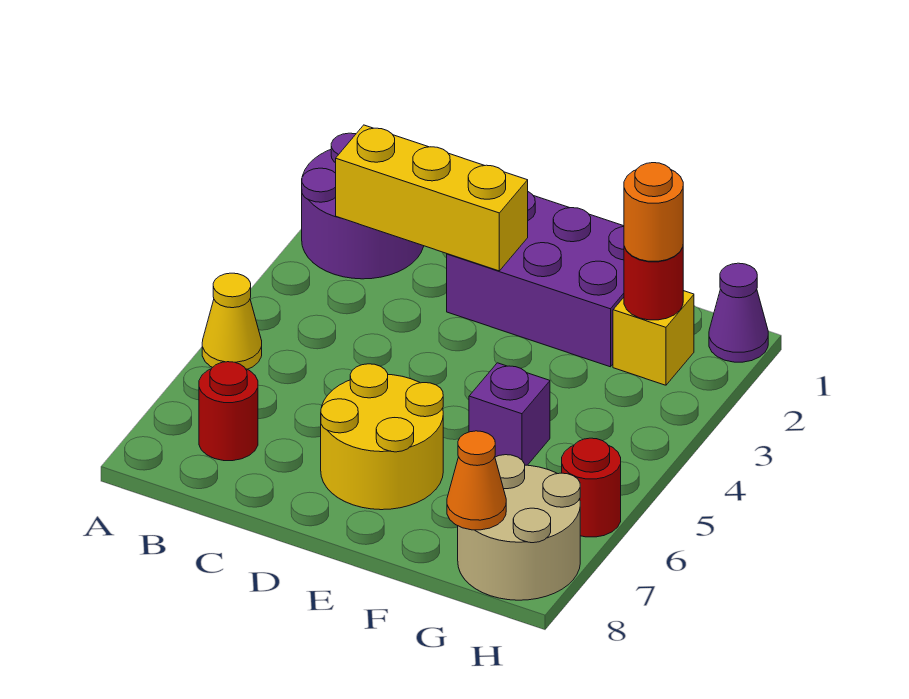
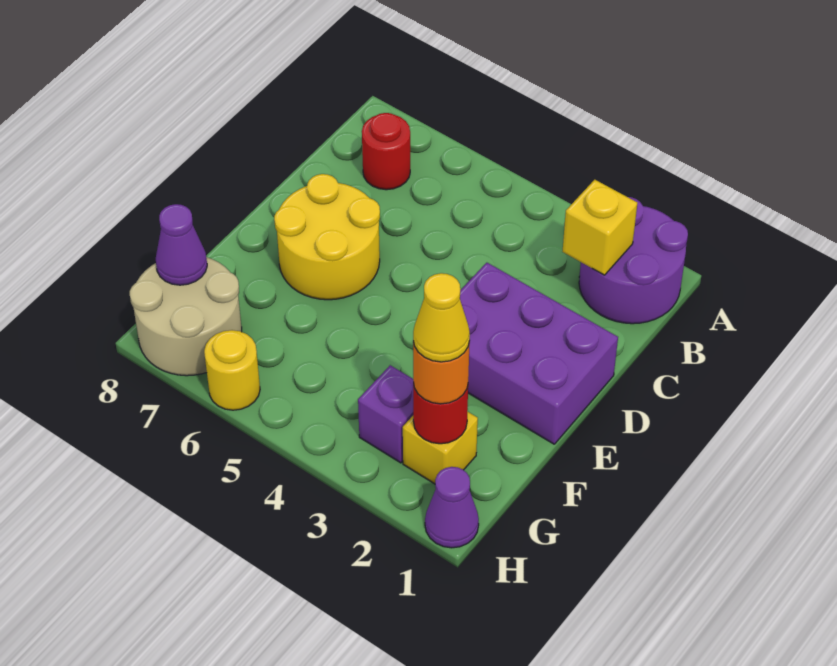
yellow cone A5 level 1 -> yellow cone G2 level 4
yellow brick B2:D2 level 2 -> yellow brick B2 level 2
purple brick D1:F2 level 1 -> purple brick D1:E3 level 1
purple brick F5 level 1 -> purple brick G3 level 1
orange cone G8 level 2 -> purple cone G8 level 2
red round brick H6 level 1 -> yellow round brick H6 level 1

